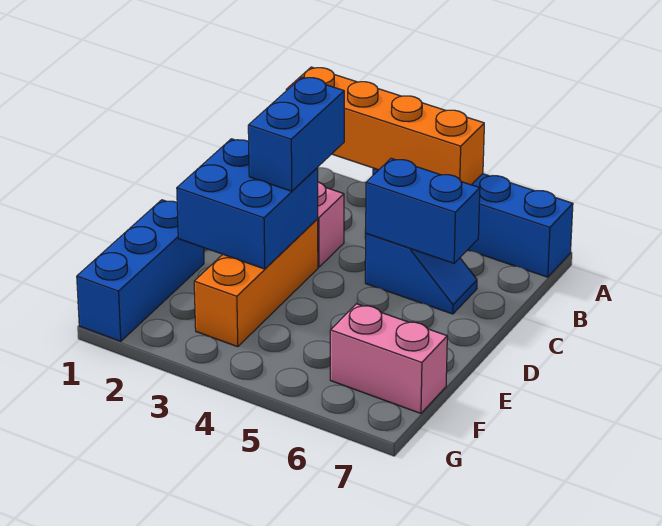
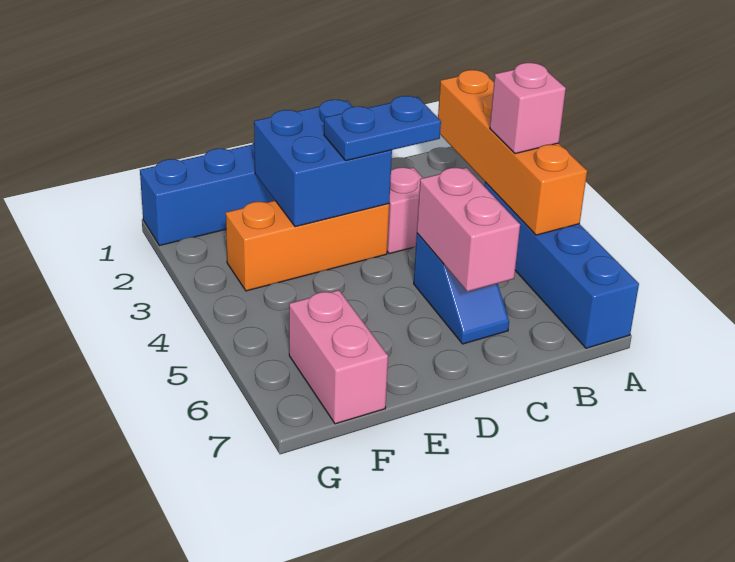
none -> pink brick A4 level 3
blue brick C3:D3 level 3 -> blue plate C3:D3 level 3
blue brick C5:C6 level 2 -> pink brick C5:C6 level 2

